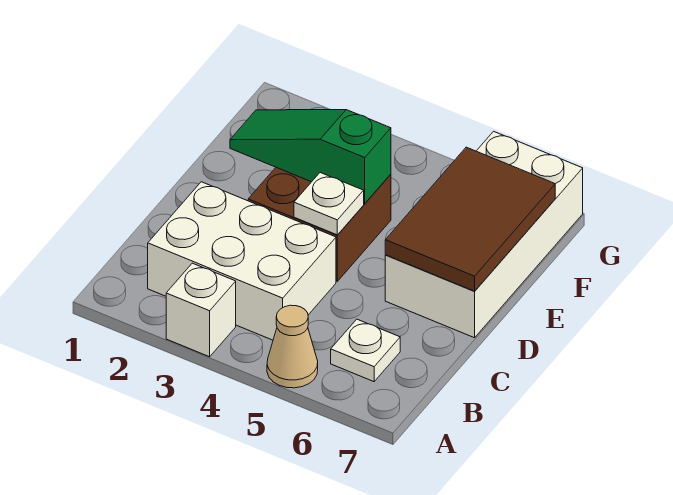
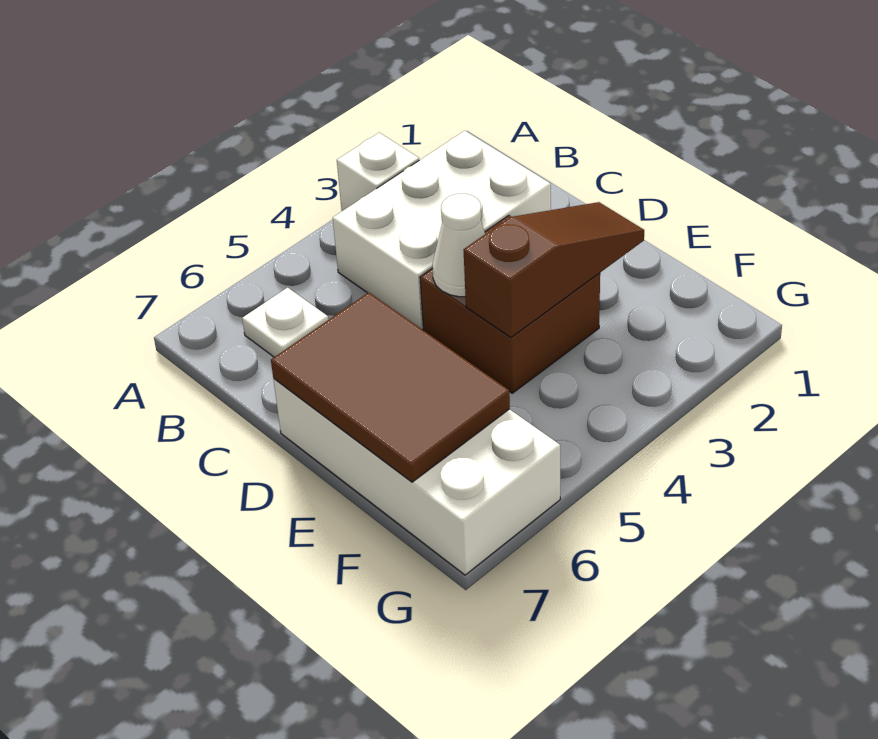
tan cone A5 level 1 -> none
white plate D4 level 2 -> white cone D4 level 2
green slope E2:E4 level 2 top 4 -> brown slope E2:E4 level 2 top 4

